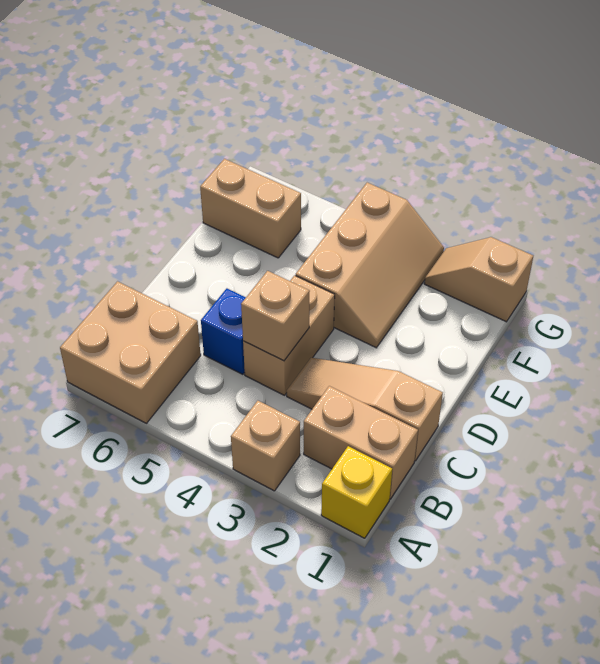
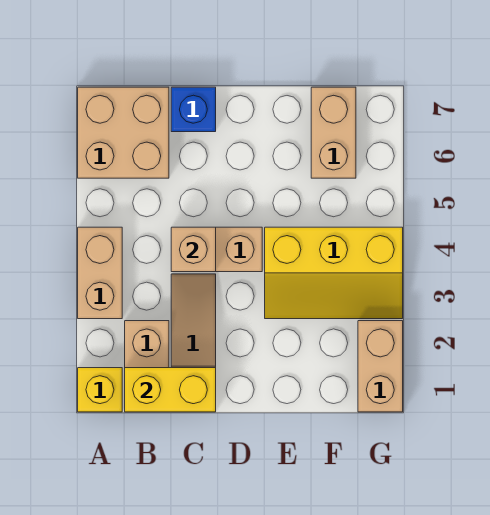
tan brick A3 level 1 -> tan brick A3:A4 level 1
none -> yellow brick B1:C1 level 2
blue brick C5 level 1 -> blue brick C7 level 1
tan slope E3:G4 level 1 top 4 -> yellow slope E3:G4 level 1 top 4
tan slope G1:G2 level 1 top 1 -> tan brick G1:G2 level 1

